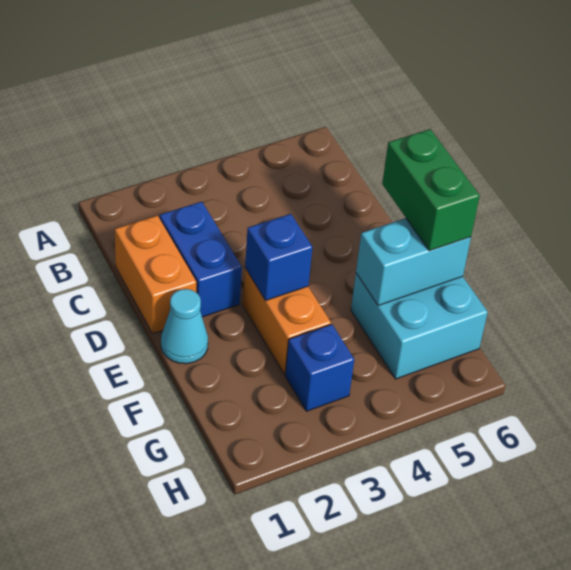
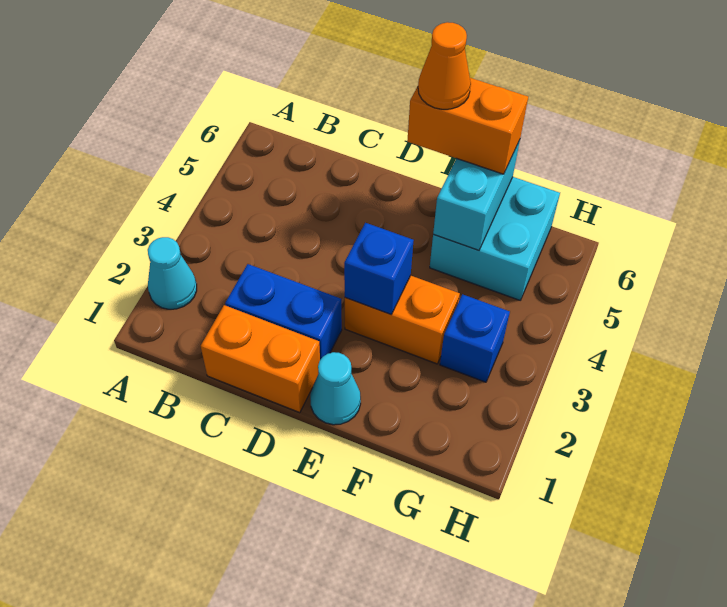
none -> cyan cone A2 level 1
green brick E6:F6 level 3 -> orange brick E6:F6 level 3
none -> orange cone E6 level 4

